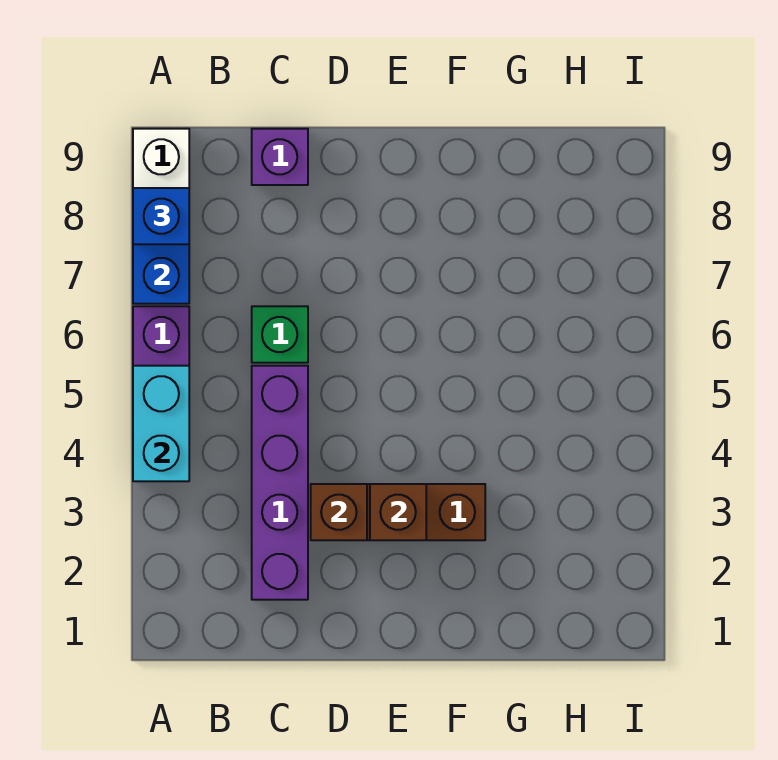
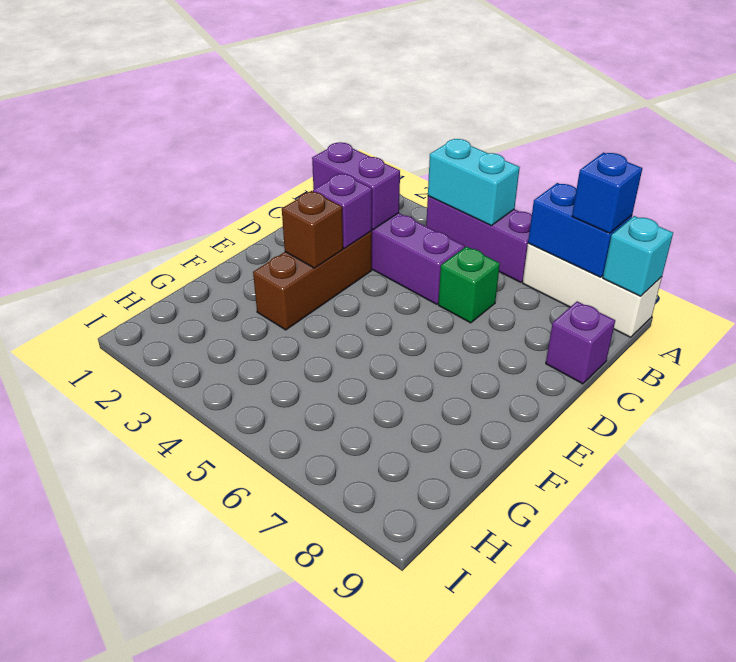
none -> cyan brick A9 level 2
none -> purple brick C2:C3 level 2
brown brick D3 level 2 -> purple brick D3 level 2

